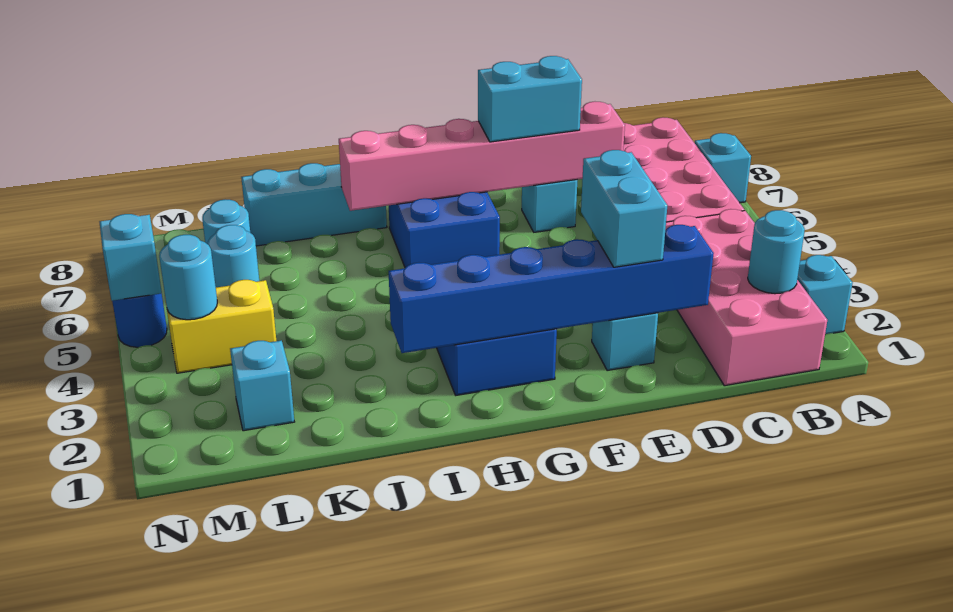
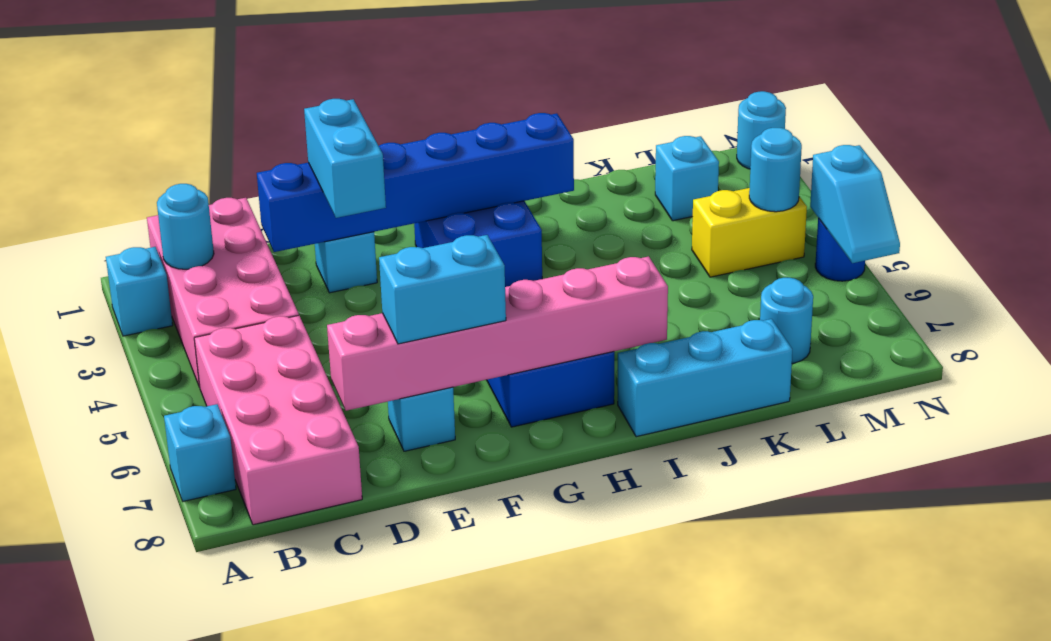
cyan round brick L6 level 1 -> cyan round brick N1 level 1

